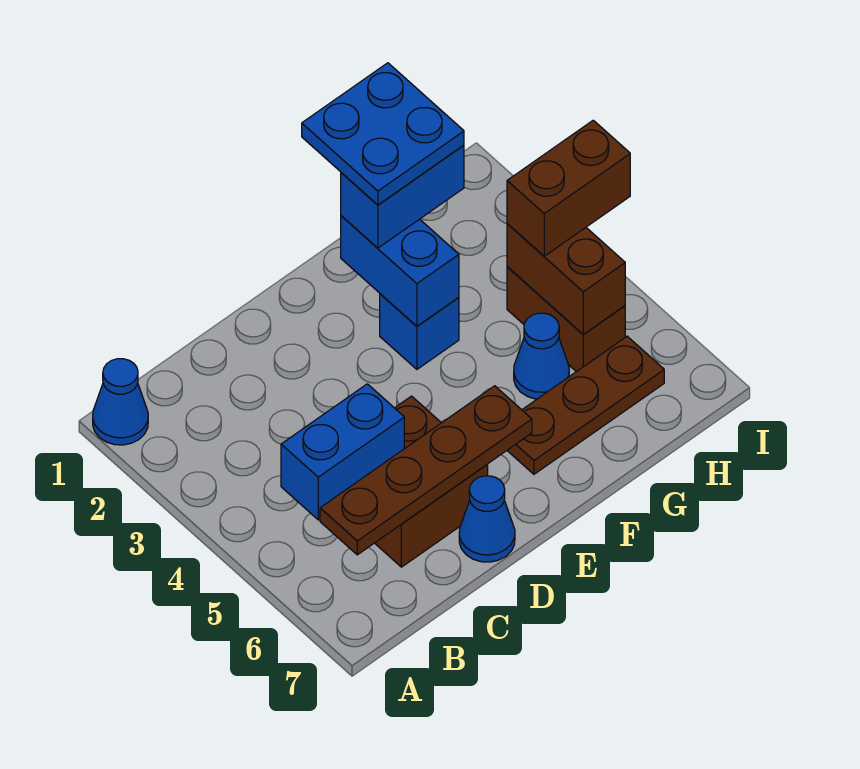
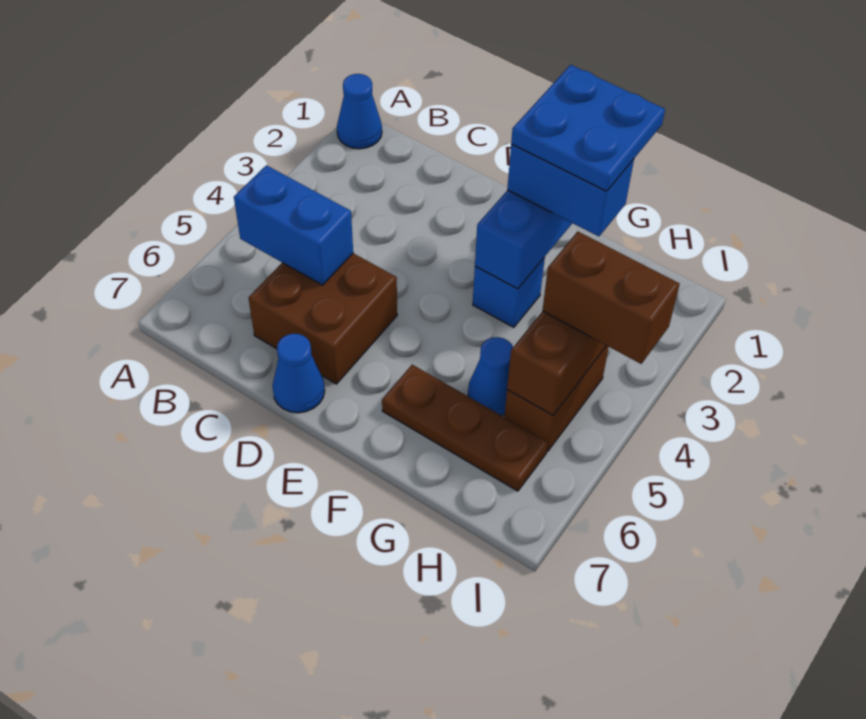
brown plate B6:E6 level 2 -> none

